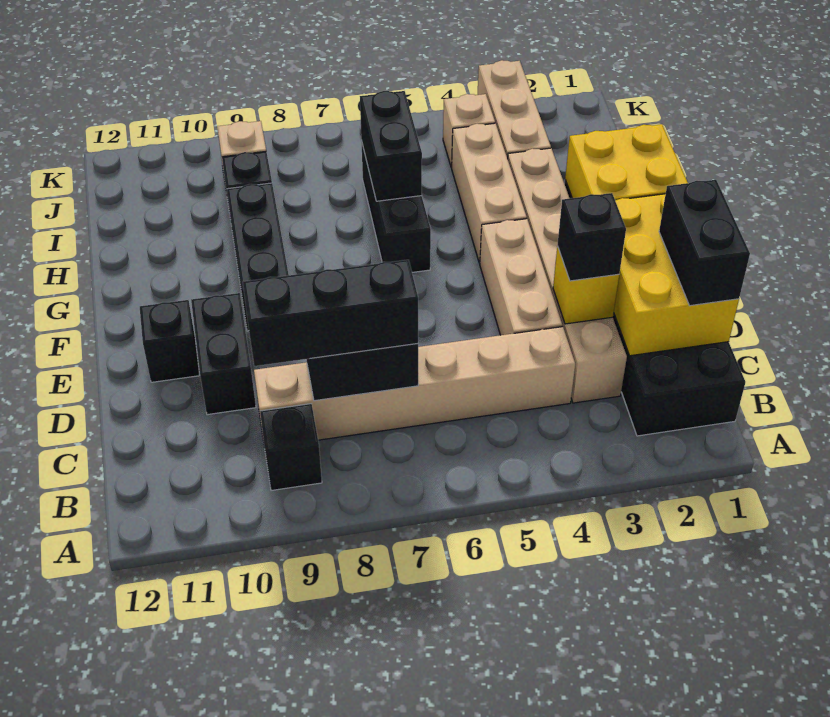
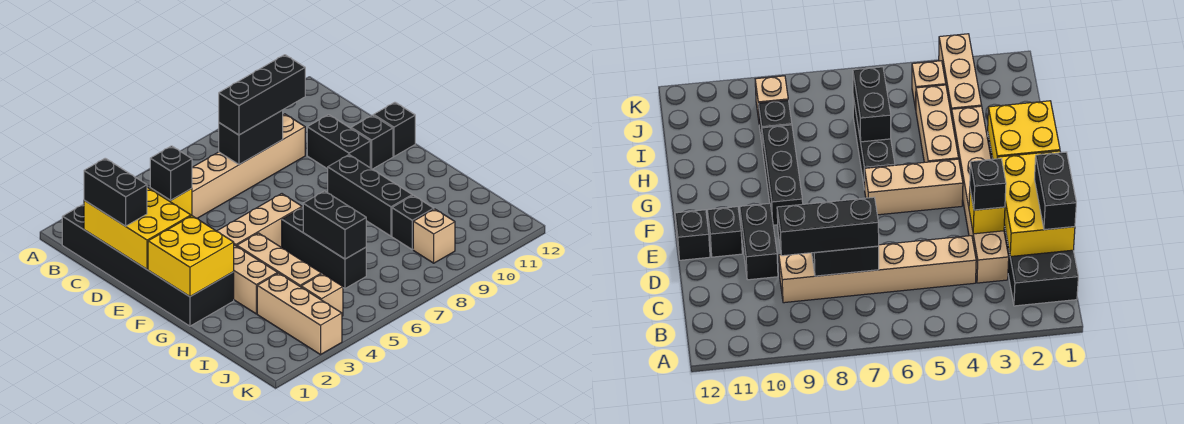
black brick B9 level 1 -> black brick E12 level 1
tan brick D4:F4 level 1 -> tan brick F4:F6 level 1

